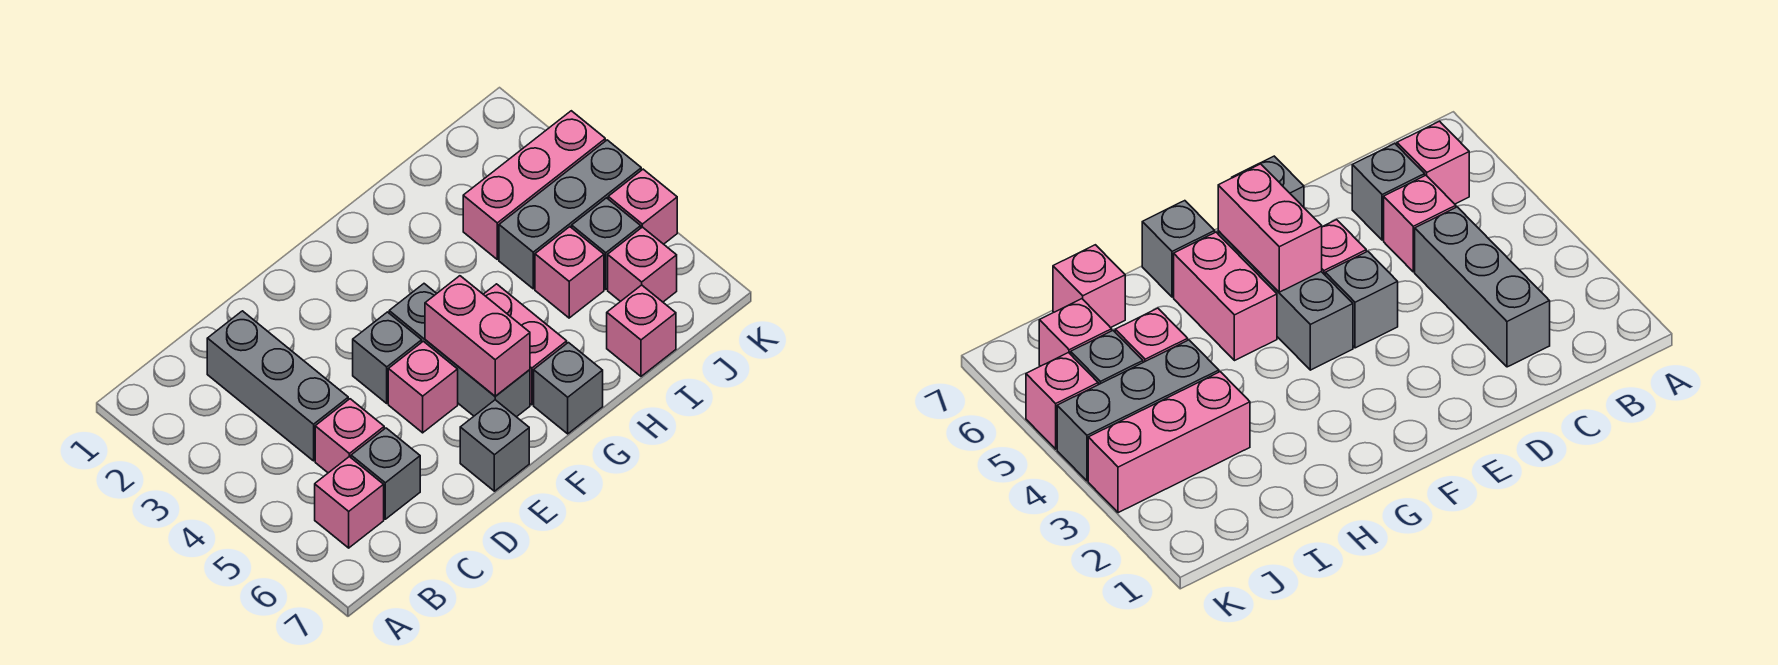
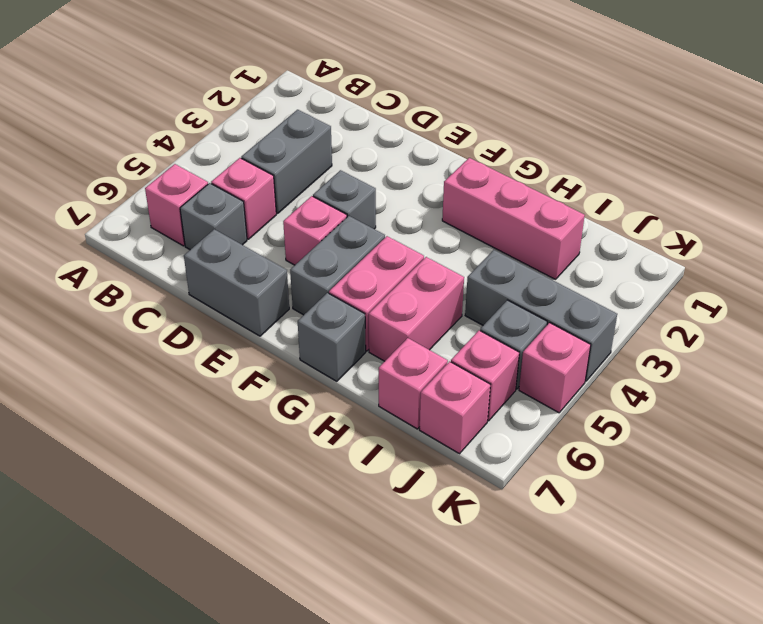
grey brick C2:C4 level 1 -> grey brick C3:C4 level 1
grey brick E7 level 1 -> grey brick D7:E7 level 1
grey brick F4:F6 level 1 -> grey brick F5:F6 level 1
pink brick F5:F6 level 2 -> pink brick H5:H6 level 1
pink brick I3:K3 level 1 -> pink brick G2:I2 level 1
pink brick I5 level 1 -> pink brick J7 level 1

